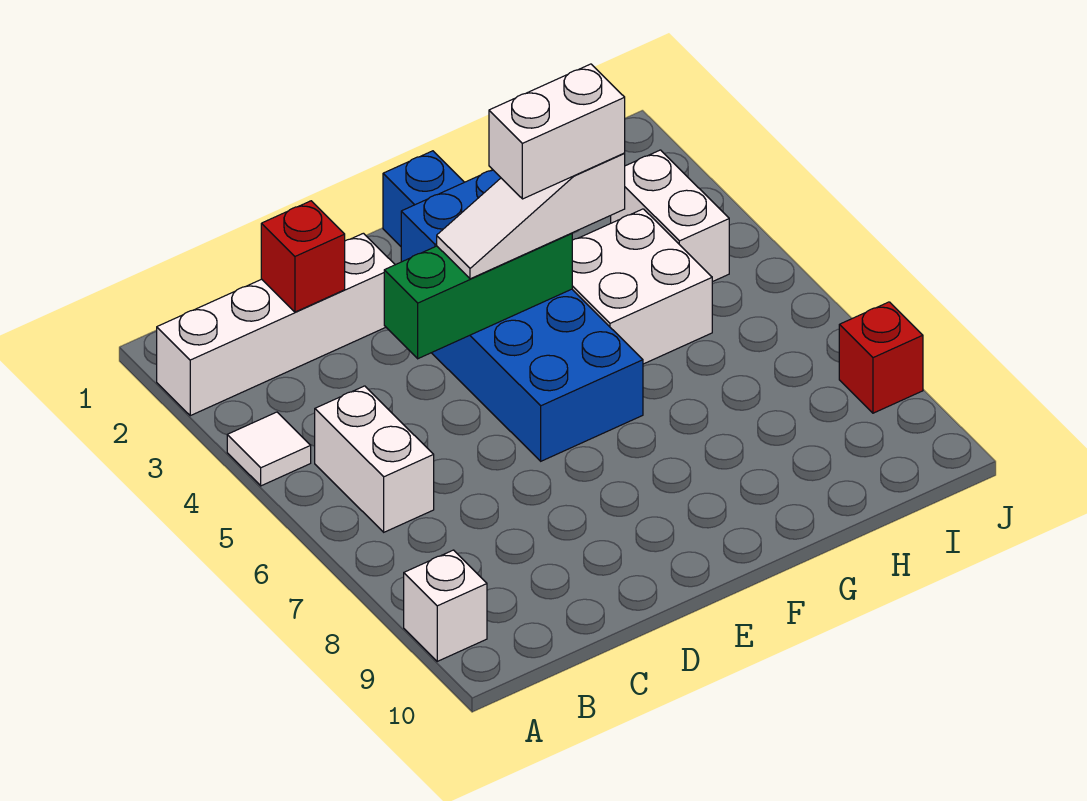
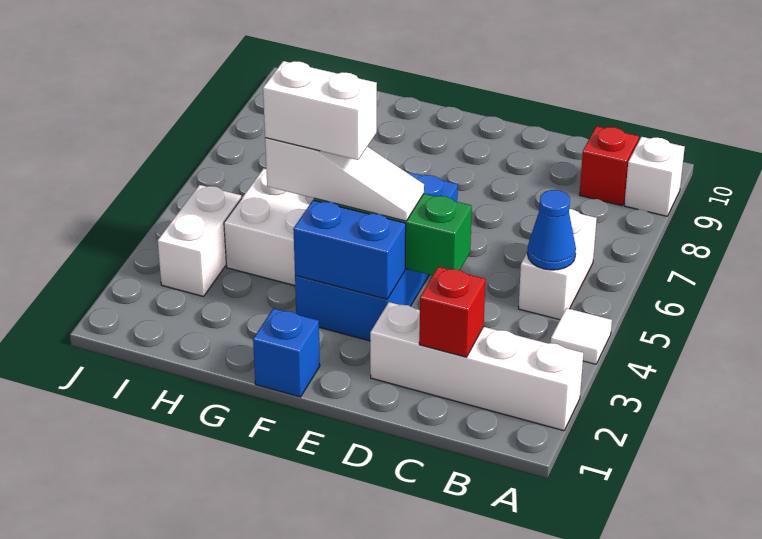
none -> blue cone B5 level 2
red brick J8 level 1 -> red brick B9 level 1

